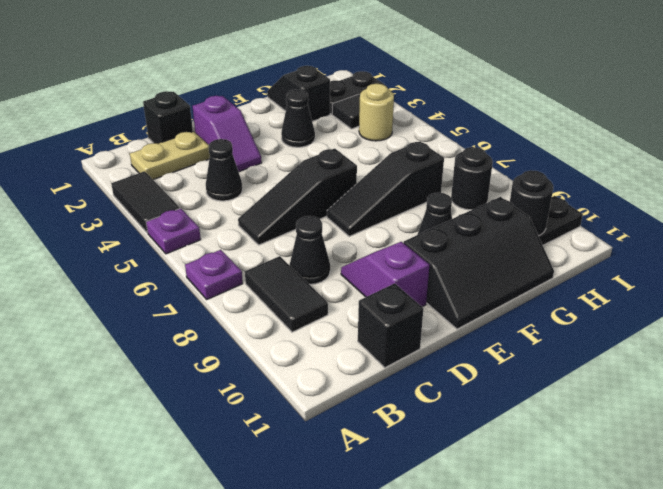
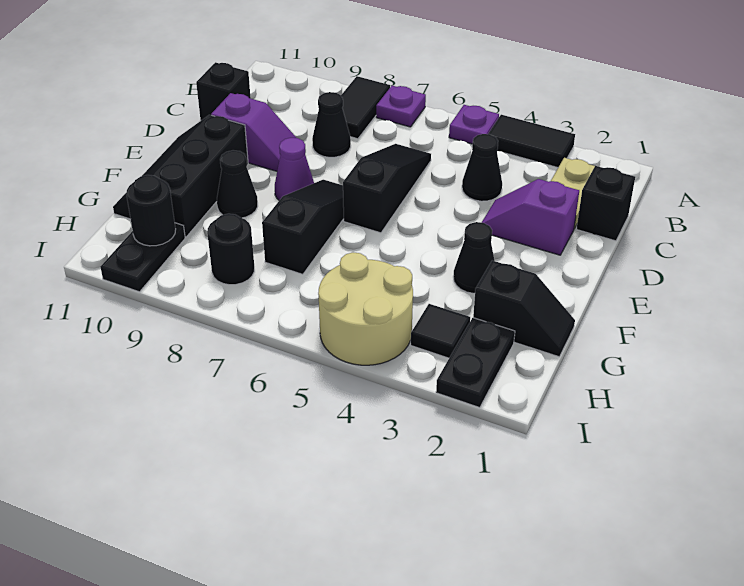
black tile B8:B9 level 1 -> black tile A8:B8 level 1
none -> purple cone E8 level 1
tan round brick H4 level 1 -> tan round brick H4:I5 level 1

